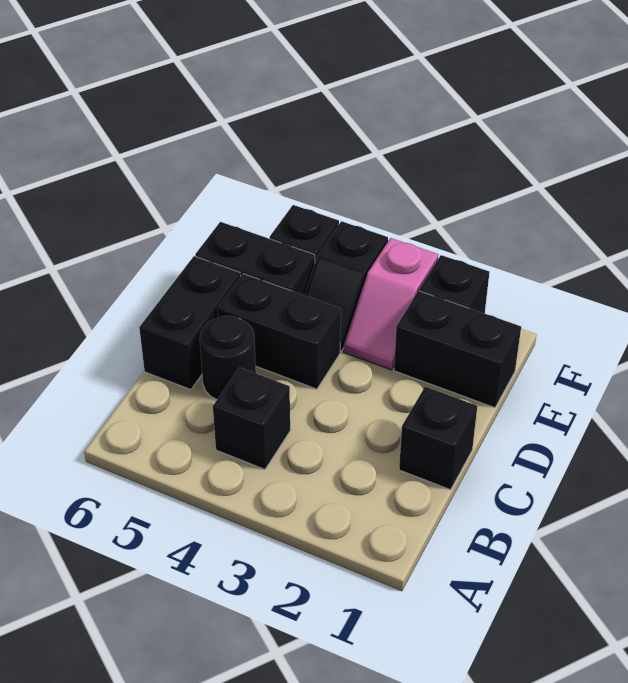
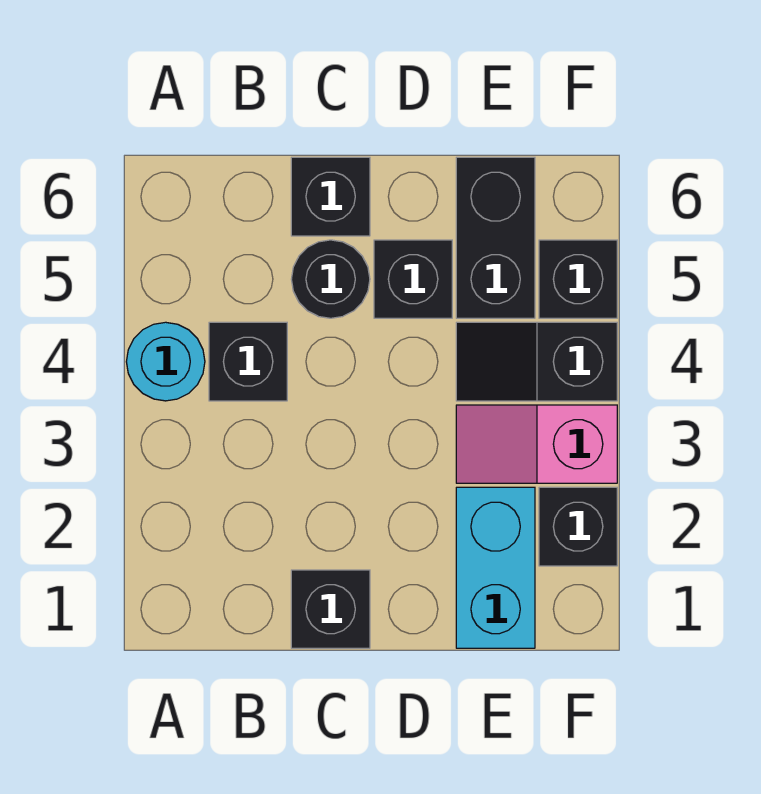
none -> cyan round brick A4 level 1
black brick C6:D6 level 1 -> black brick C6 level 1
black brick D4:D5 level 1 -> black brick D5 level 1
black brick E1:E2 level 1 -> cyan brick E1:E2 level 1

